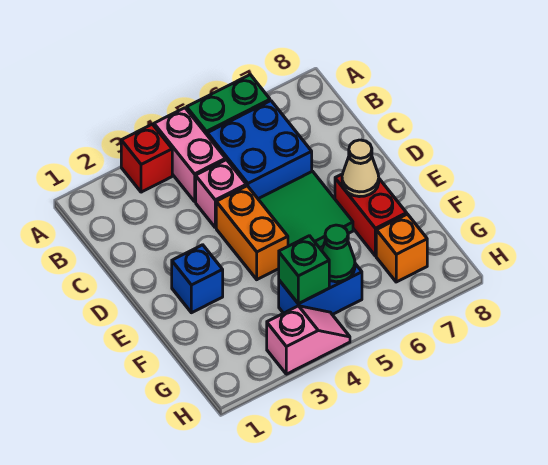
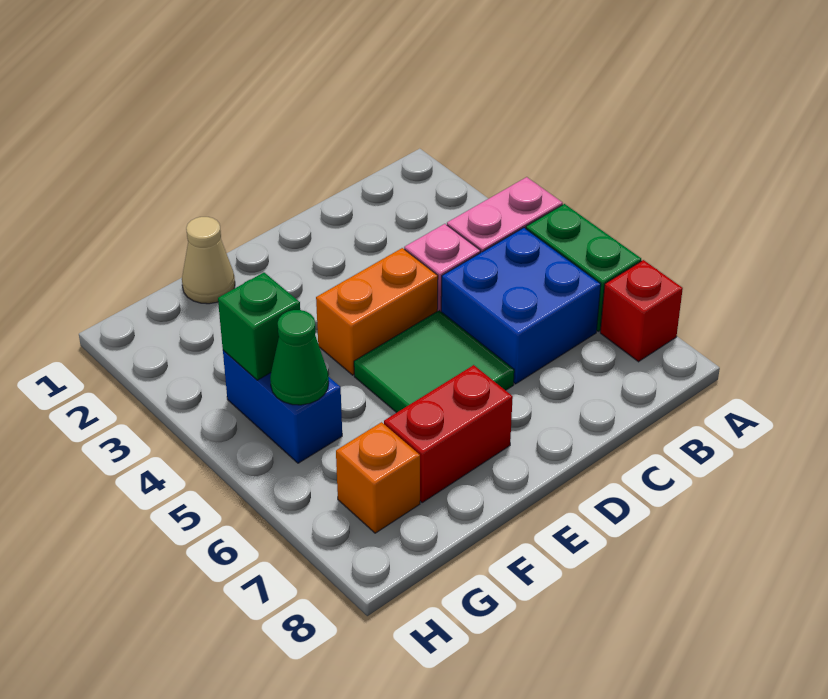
red brick A3 level 1 -> red brick A7 level 1
blue brick E2 level 1 -> none
tan cone E7 level 2 -> tan cone F1 level 1
pink slope H3:H4 level 1 top 3 -> none

